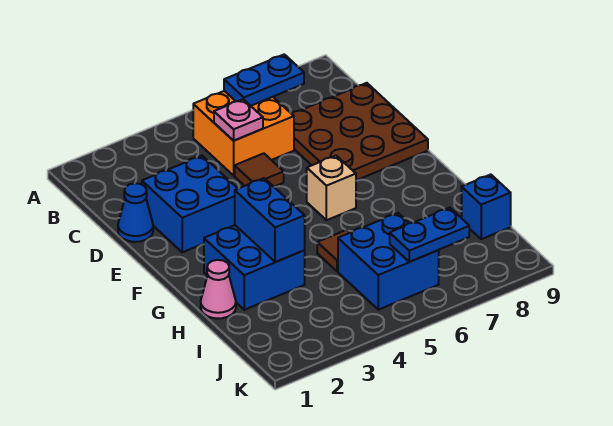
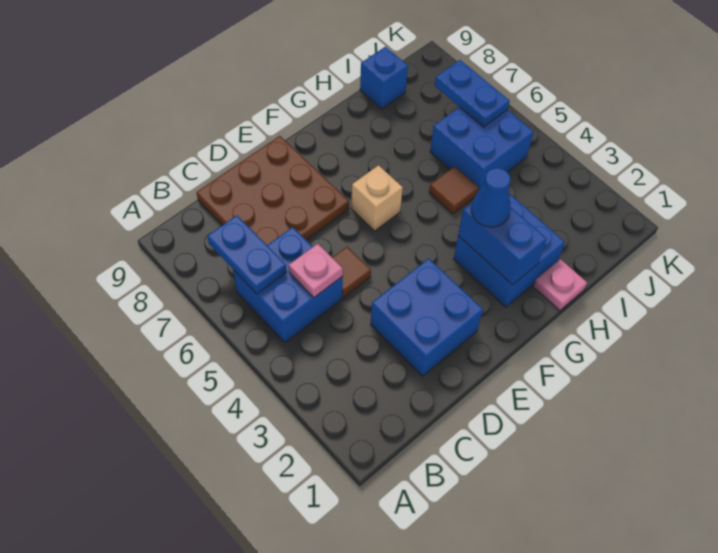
orange brick B5:C6 level 1 -> blue brick B5:C6 level 1
blue cone D1 level 1 -> blue cone G3 level 3
blue brick G3:H3 level 2 -> blue brick G2:G3 level 2
pink cone H1 level 1 -> pink plate H1 level 1

